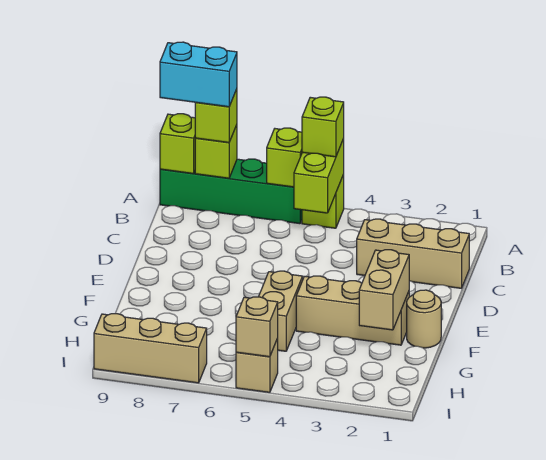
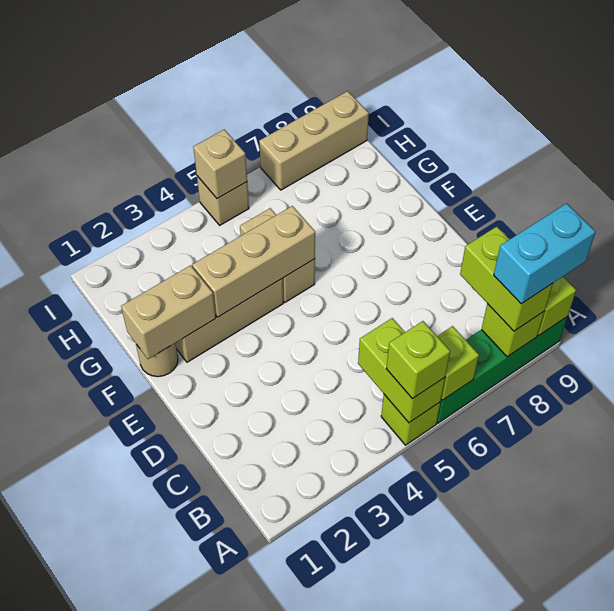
lime brick A8 level 3 -> lime brick A8:B8 level 3
tan brick C1:C3 level 1 -> tan brick F3:F5 level 2
tan brick F2:G2 level 2 -> tan brick F1:F2 level 2

